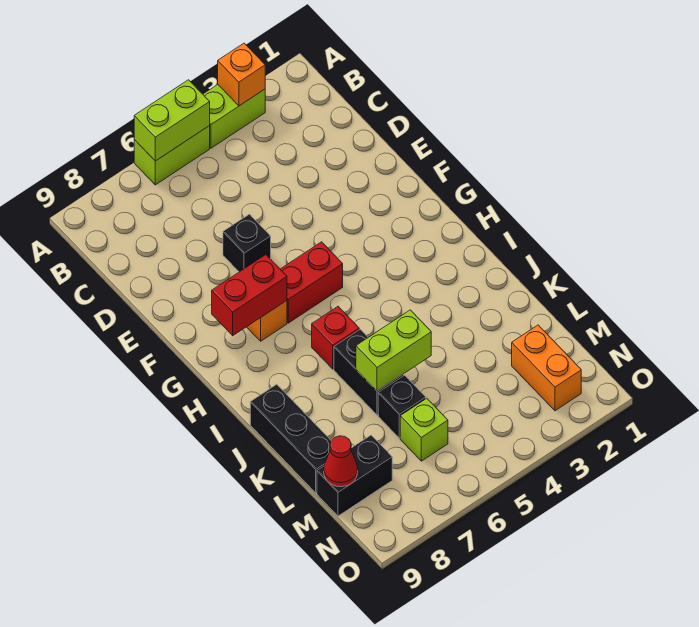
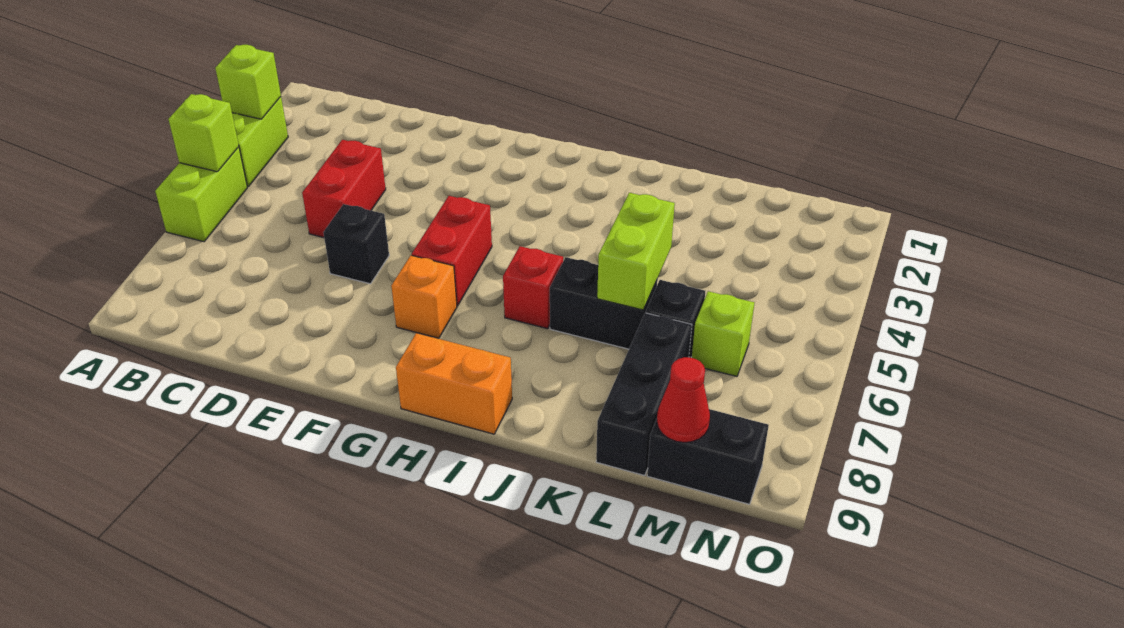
orange brick A3 level 2 -> lime brick A3 level 2
lime brick A5:A6 level 2 -> lime brick A5 level 2
red brick G7:G8 level 2 -> red brick D4:D5 level 1
black brick J9:L9 level 1 -> black brick L7:L9 level 1
orange brick M2:N2 level 1 -> orange brick H9:I9 level 1
black brick M8:M9 level 1 -> black brick M9:N9 level 1

